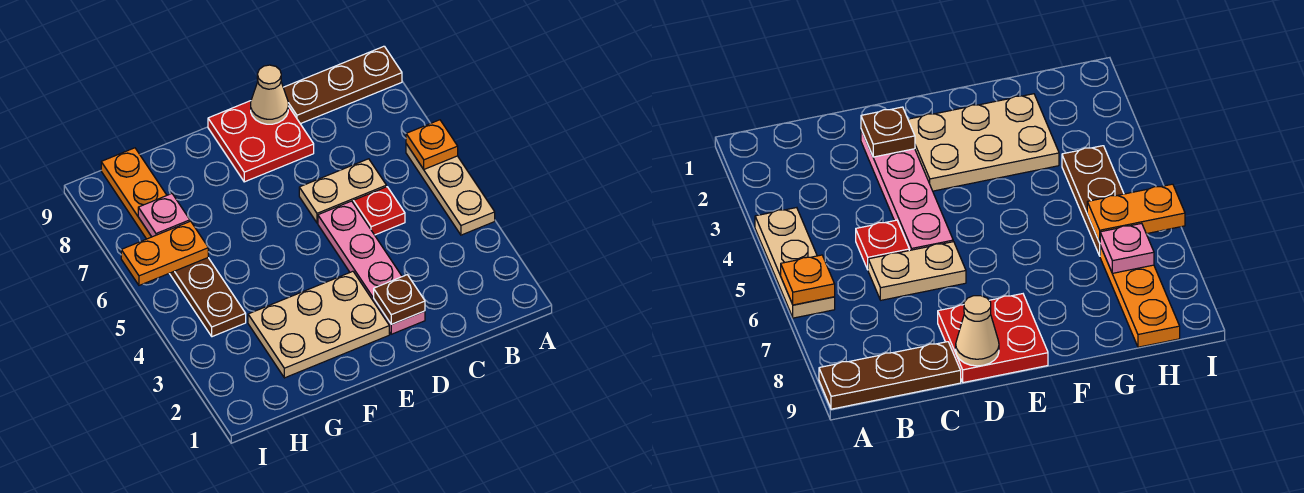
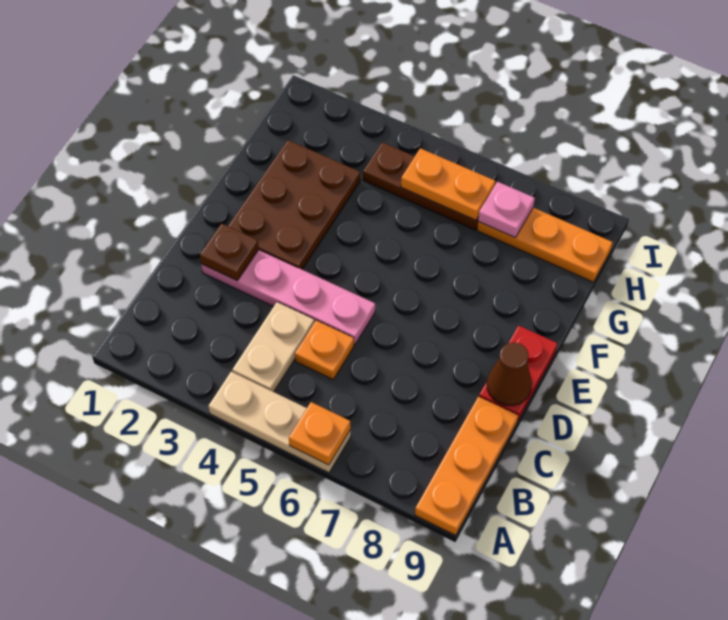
brown plate A9:C9 level 1 -> orange plate A9:C9 level 1
red plate C5 level 1 -> orange plate C5 level 1
tan plate C6:D6 level 1 -> tan plate B4:C4 level 1
red plate D8:E9 level 1 -> red plate D9:E9 level 1
tan cone D9 level 2 -> brown cone D9 level 2
tan plate E2:G3 level 1 -> brown plate E2:G3 level 1
orange plate H6:I6 level 2 -> orange plate H5:H6 level 2

